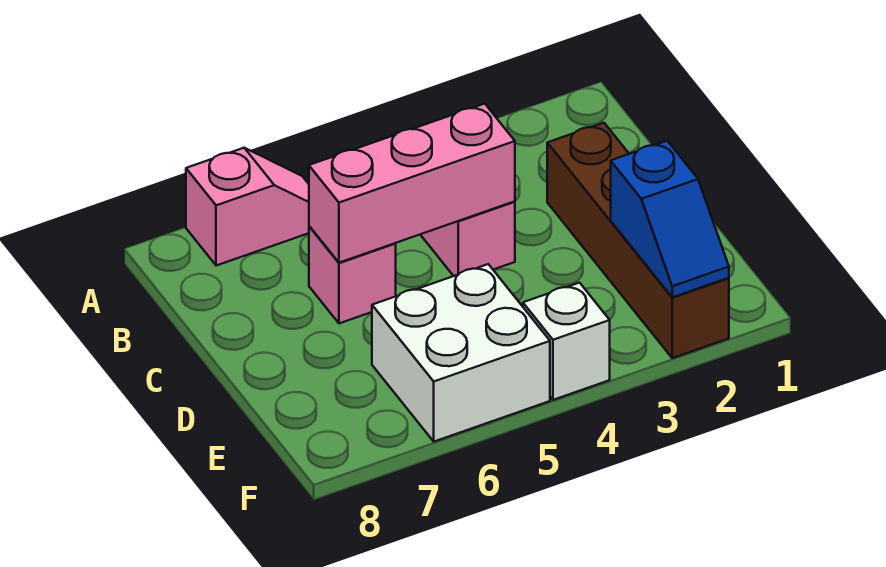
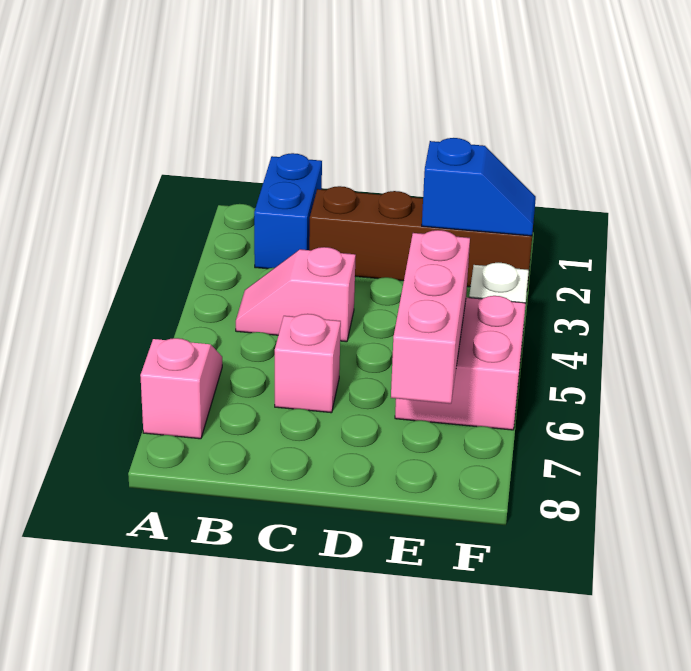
none -> blue brick B1:B2 level 1
pink brick C4:C6 level 2 -> pink brick E5:E7 level 2
white brick E5:F6 level 1 -> pink brick E5:F6 level 1

